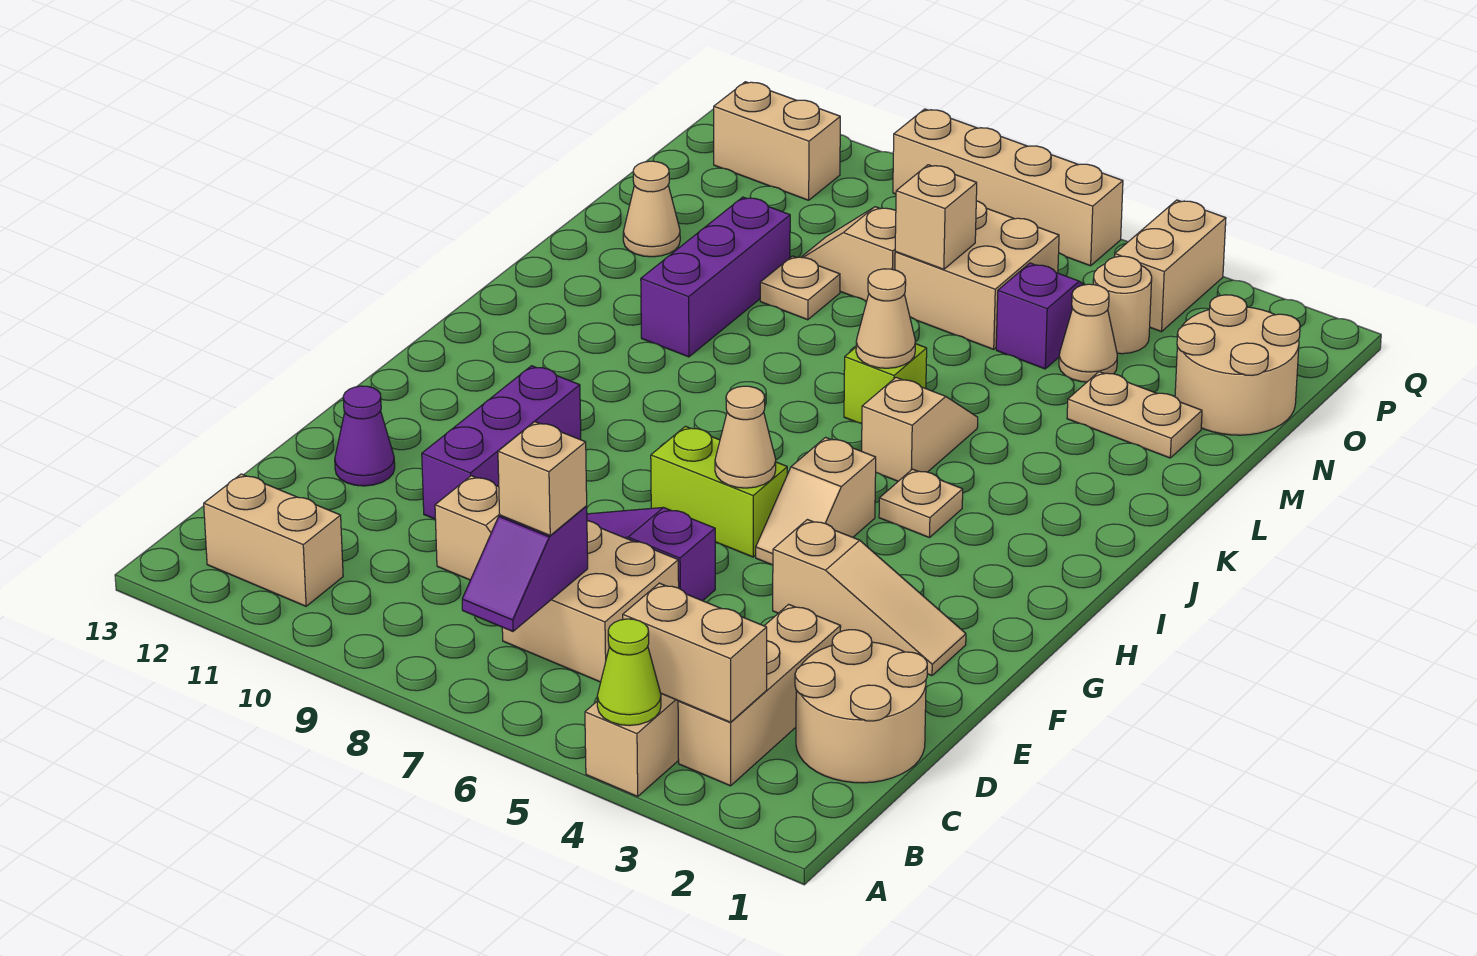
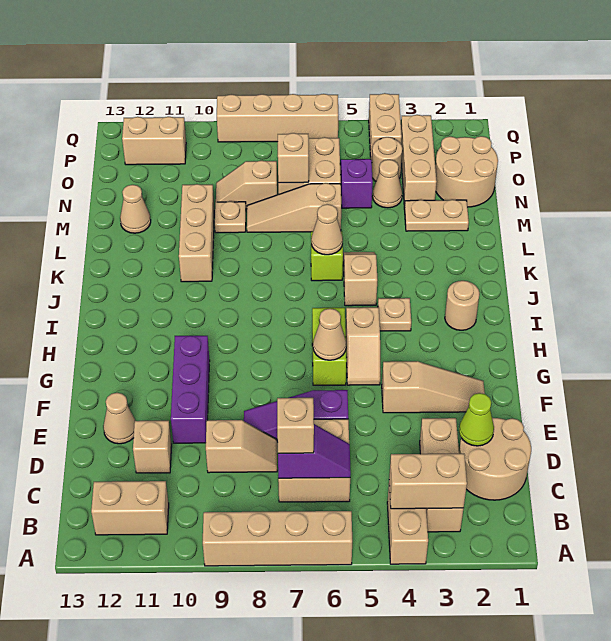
lime cone A4 level 2 -> lime cone D2 level 2
none -> tan brick A6:A9 level 1
purple slope B7:C7 level 2 top C -> purple slope C6:C7 level 2 top 7
none -> tan brick D11 level 1
purple cone E12 level 1 -> tan cone E12 level 1
lime brick G6:G7 level 1 -> lime brick G6:H6 level 1
none -> tan round brick I2 level 1
purple brick K10:M10 level 1 -> tan brick K10:M10 level 1
none -> tan slope M6:M8 level 1 top 6
none -> tan brick N3:P3 level 1

